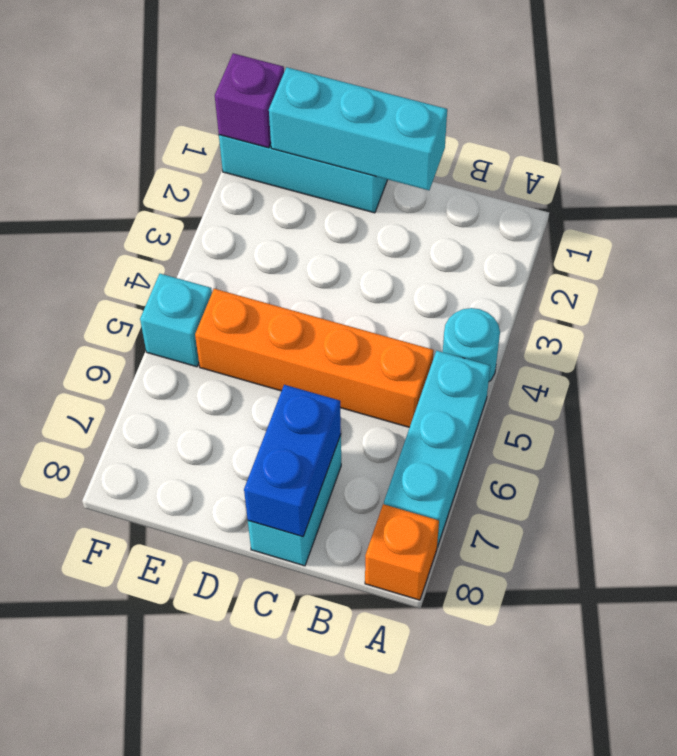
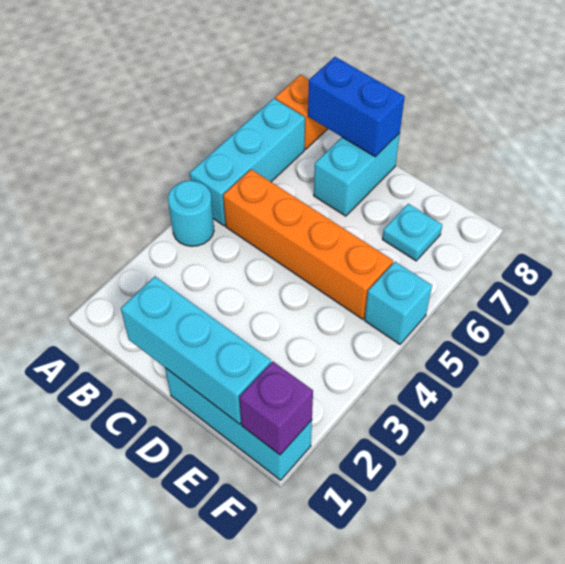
blue brick C7:C8 level 2 -> blue brick B8:C8 level 2
none -> cyan plate E7 level 1

